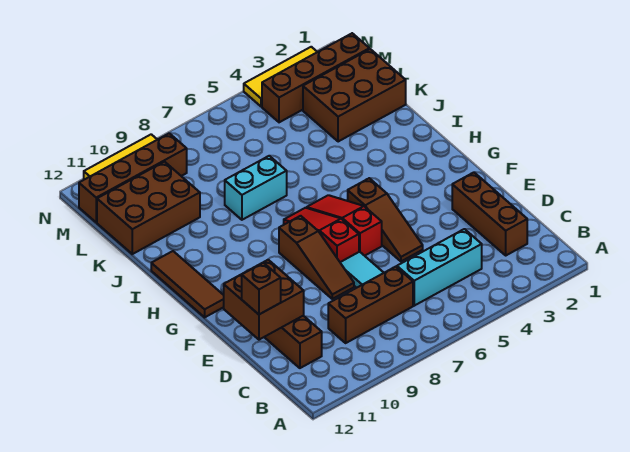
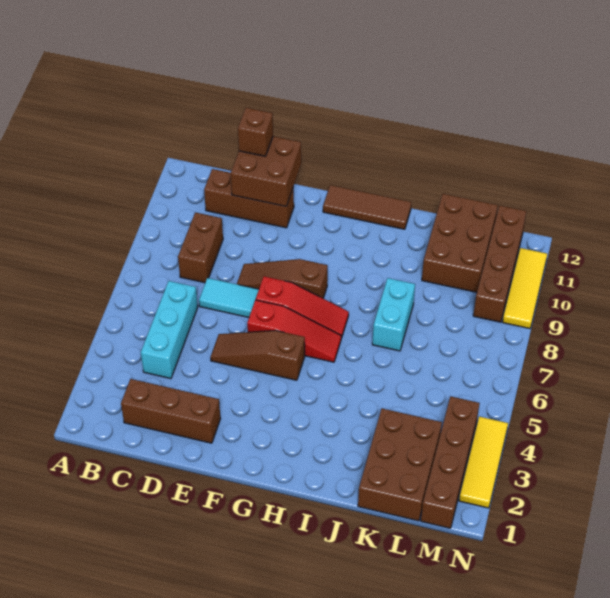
brown brick C7:C9 level 1 -> brown brick C8:C9 level 1

